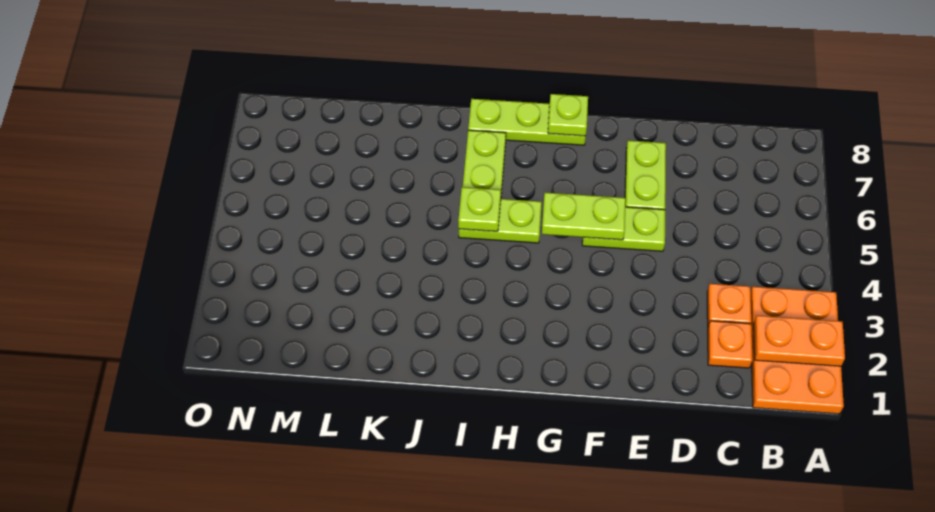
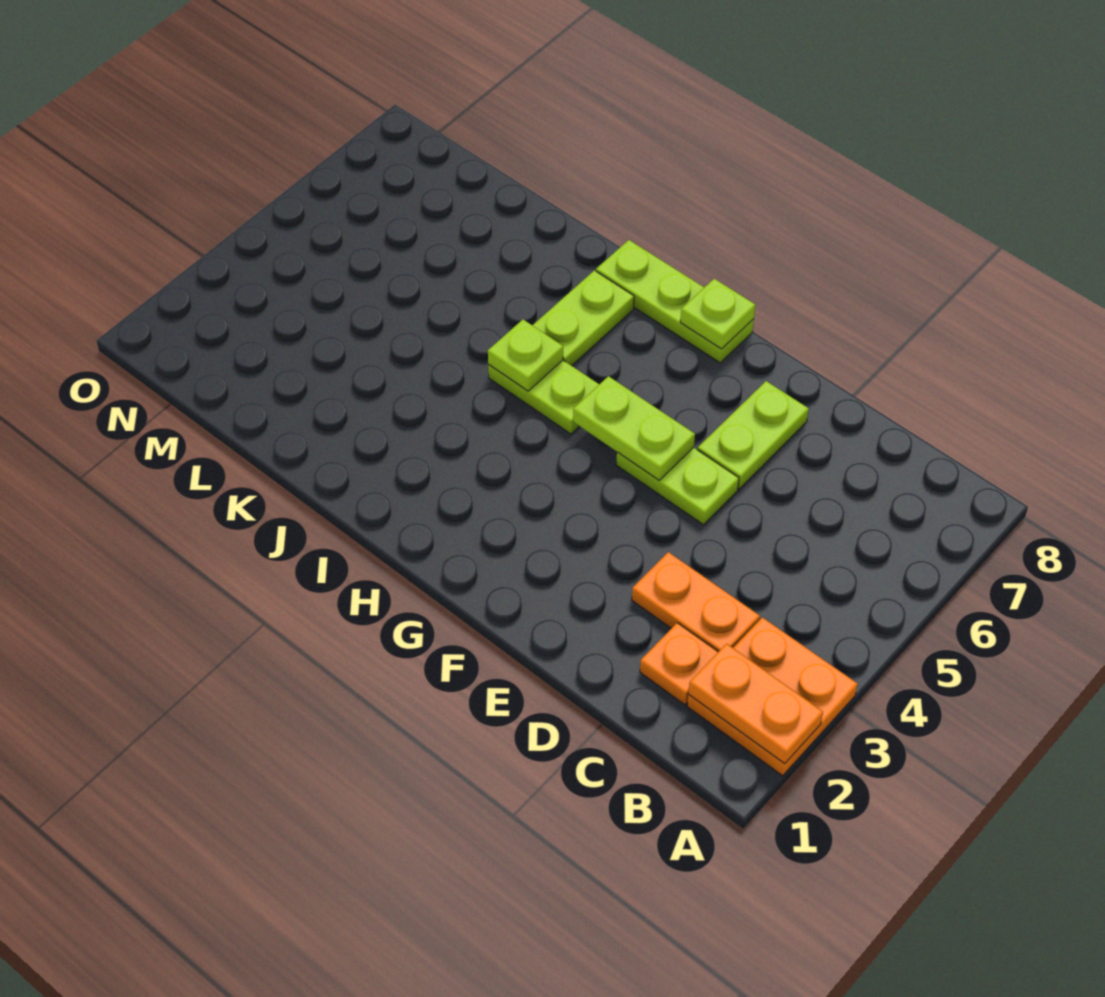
orange plate A1:B3 level 1 -> orange plate A2:B3 level 1
orange plate C3 level 1 -> orange plate C3:D3 level 1

